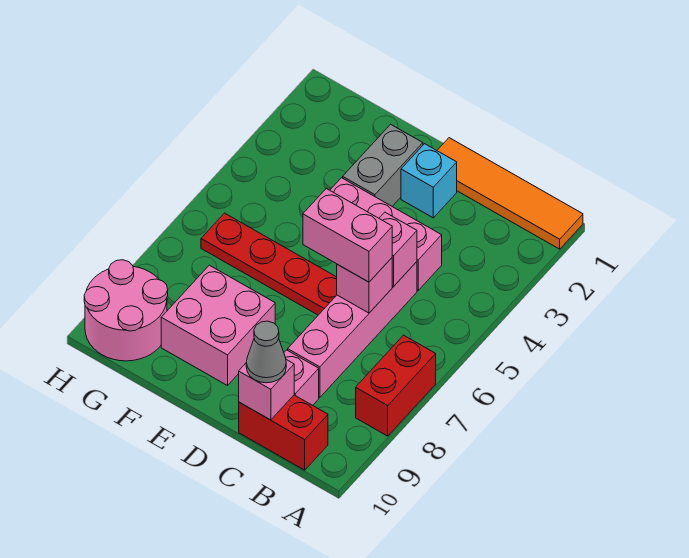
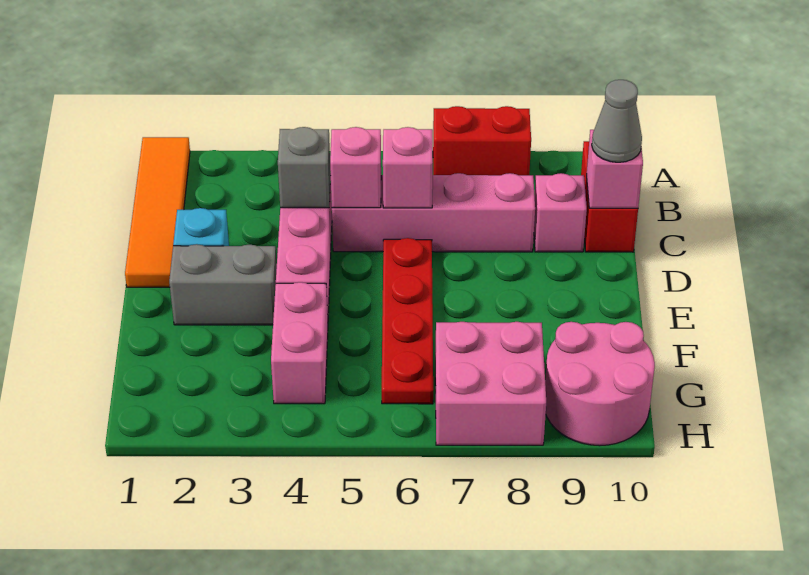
none -> grey brick C4 level 2
pink brick C6:D6 level 3 -> pink brick F4:G4 level 1
pink brick E8:F9 level 1 -> pink brick G7:H8 level 1

